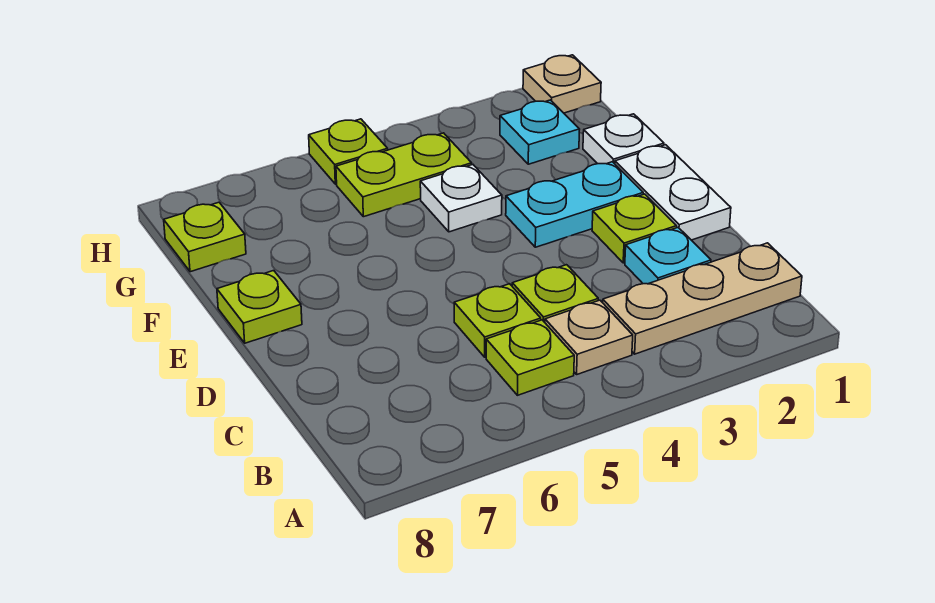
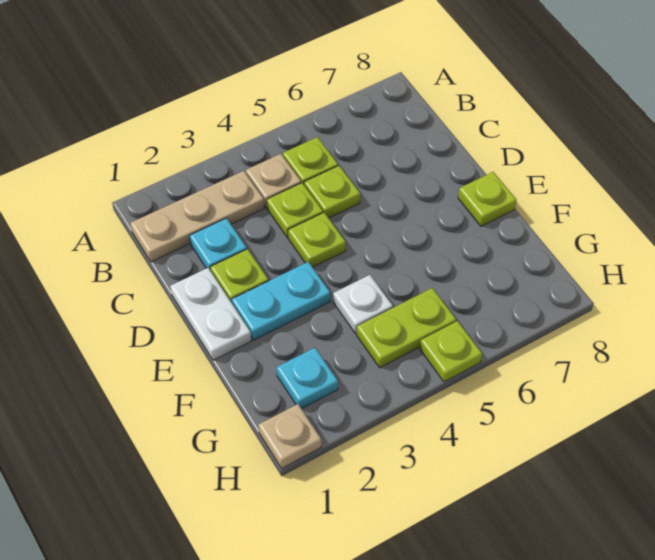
white plate F1 level 1 -> none
lime plate G8 level 1 -> lime plate D4 level 1

